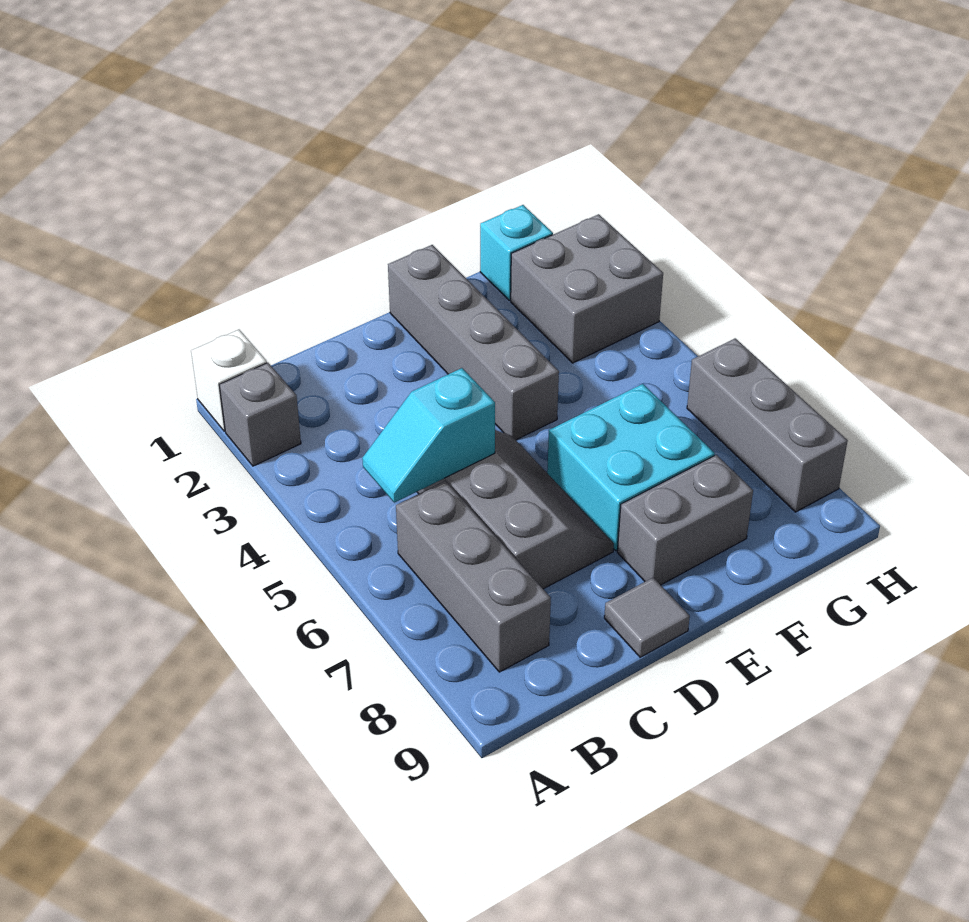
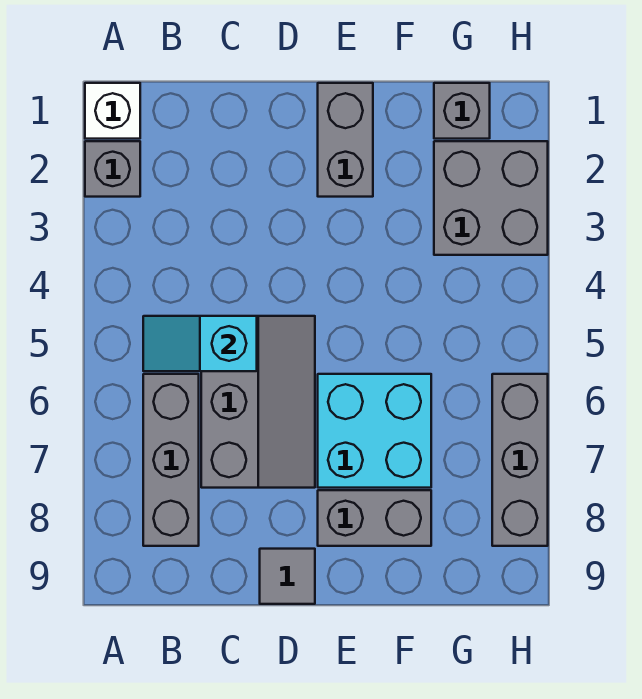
grey brick E1:E4 level 1 -> grey brick E1:E2 level 1
cyan brick G1 level 1 -> grey brick G1 level 1

